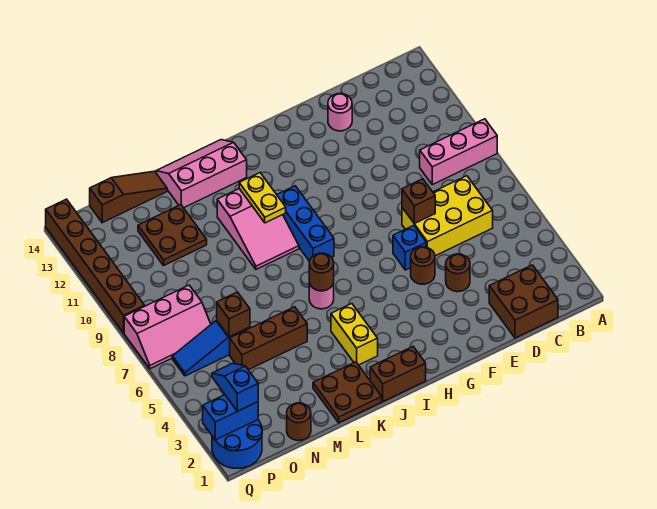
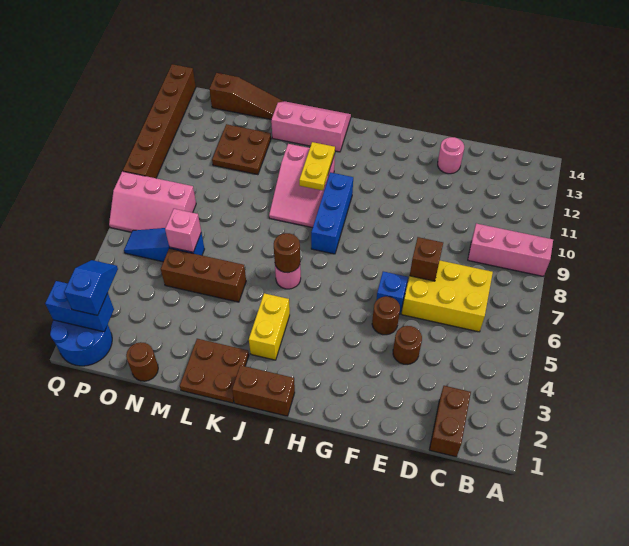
brown brick C1:D2 level 1 -> brown brick C1:C2 level 1
brown brick N6 level 2 -> pink brick N6 level 2

